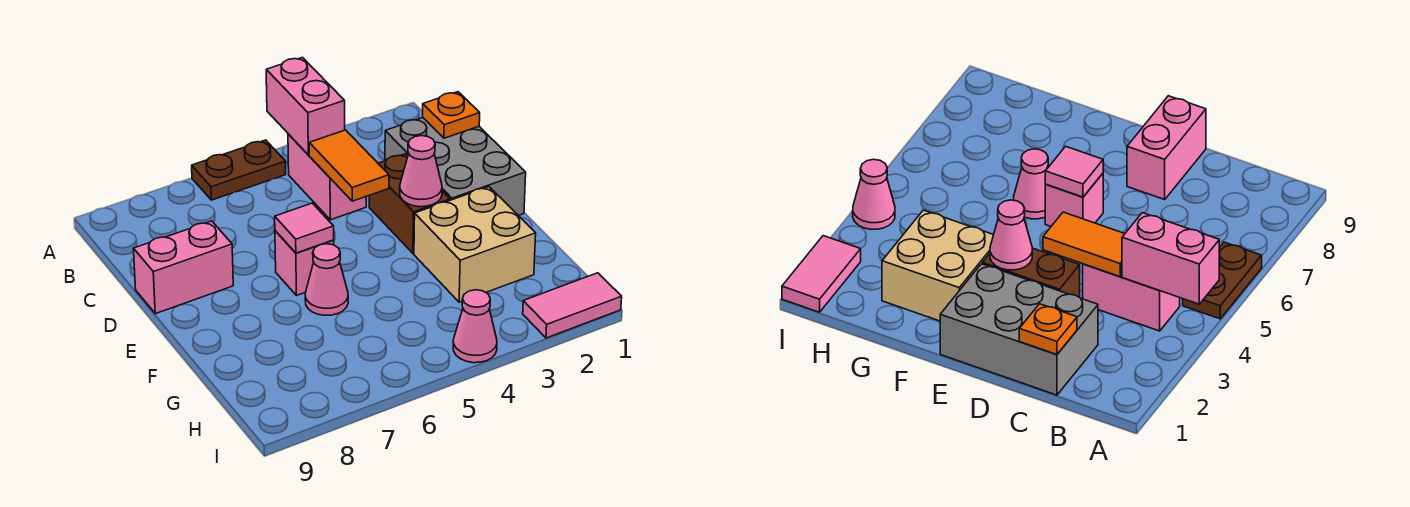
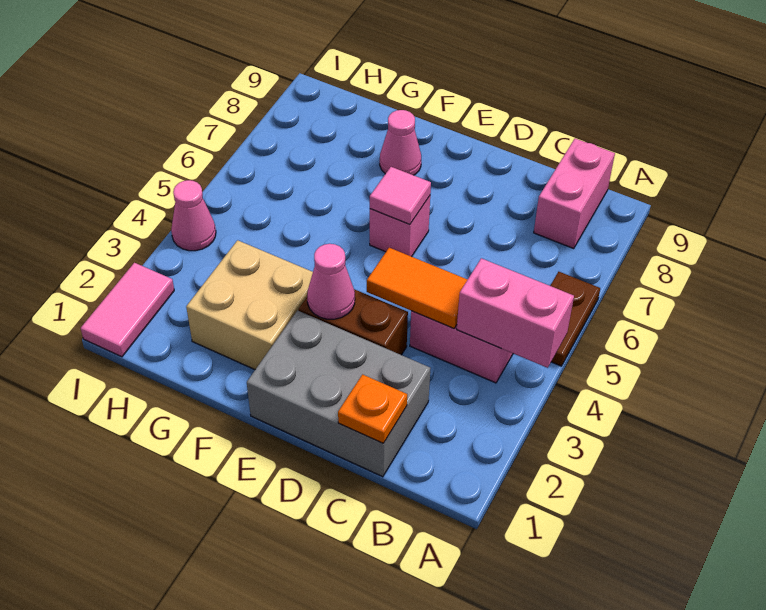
pink brick D8:D9 level 1 -> pink brick B8:B9 level 1
pink cone F6 level 1 -> pink cone F8 level 1

